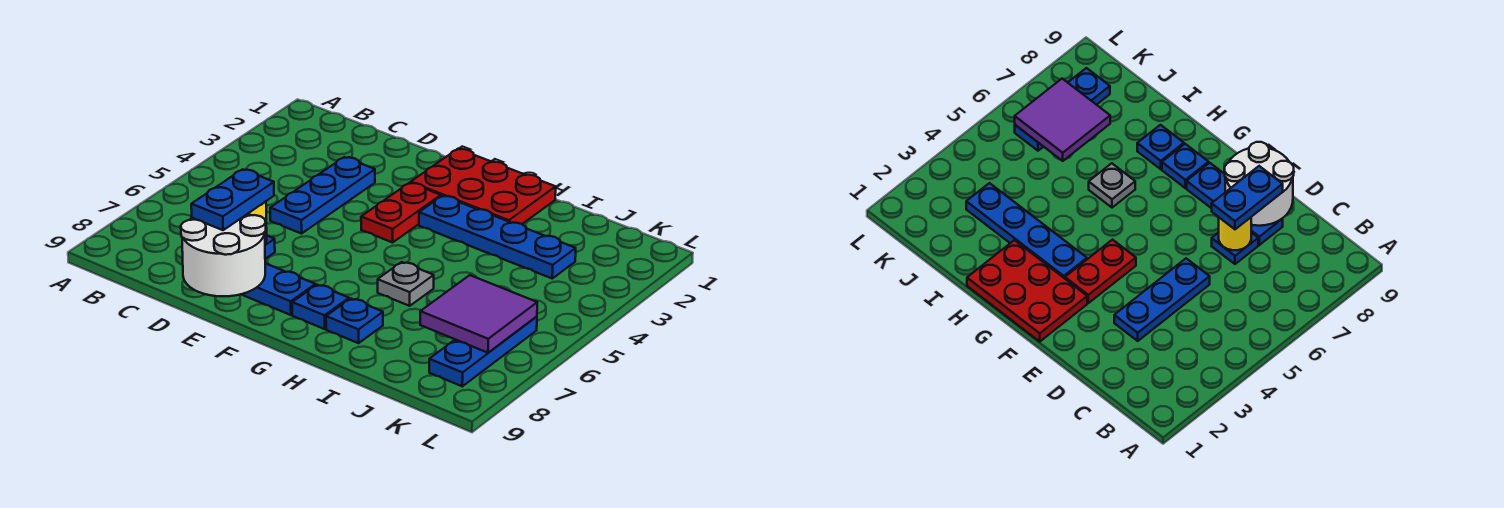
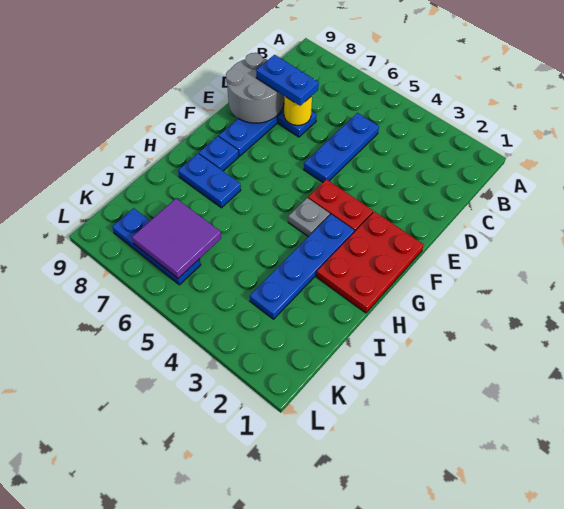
blue plate D3:D5 level 1 -> blue plate C5:E5 level 1
white round brick D8:E9 level 2 -> grey round brick D8:E9 level 2
grey plate H6 level 1 -> grey plate G4 level 1
blue plate H8 level 1 -> blue plate H7:H8 level 1

